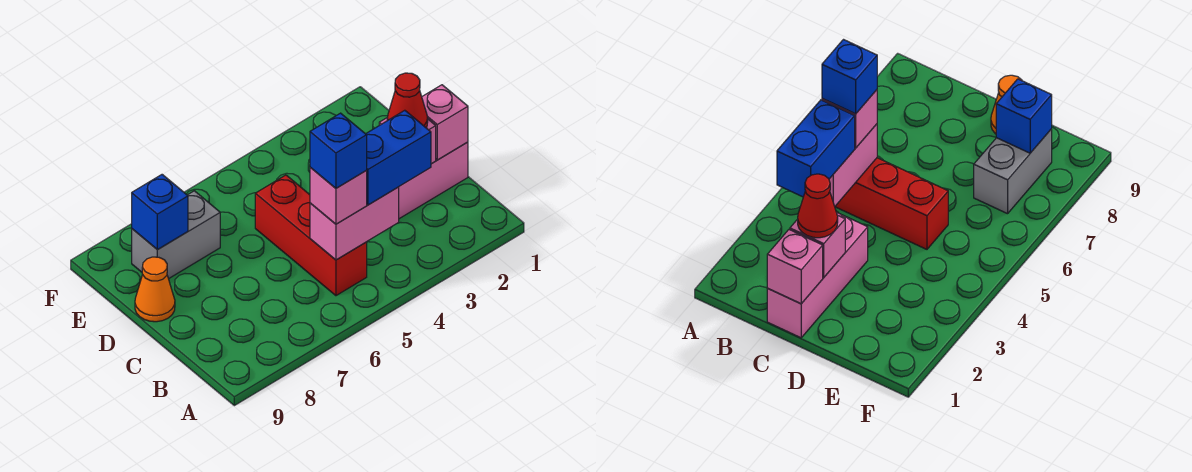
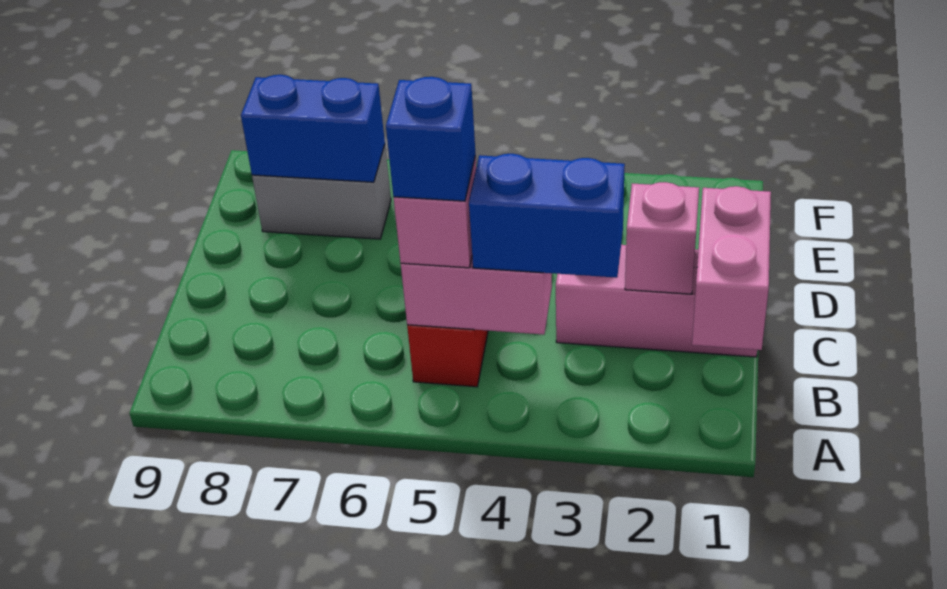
pink brick C1 level 2 -> pink brick B1:C1 level 2
red cone C2 level 3 -> none
orange cone D9 level 1 -> none
blue brick E8 level 2 -> blue brick E7:E8 level 2

